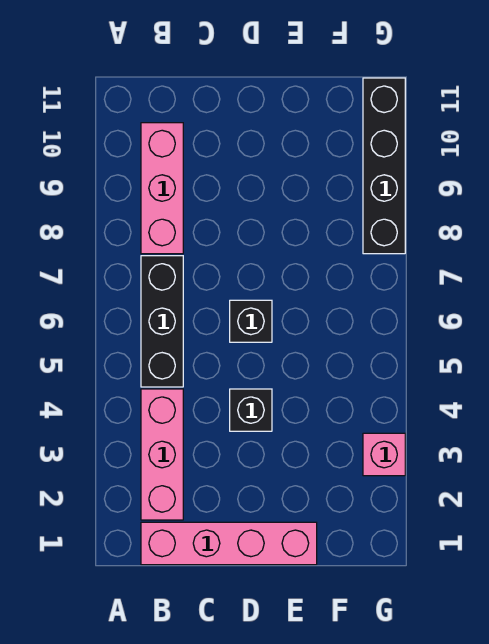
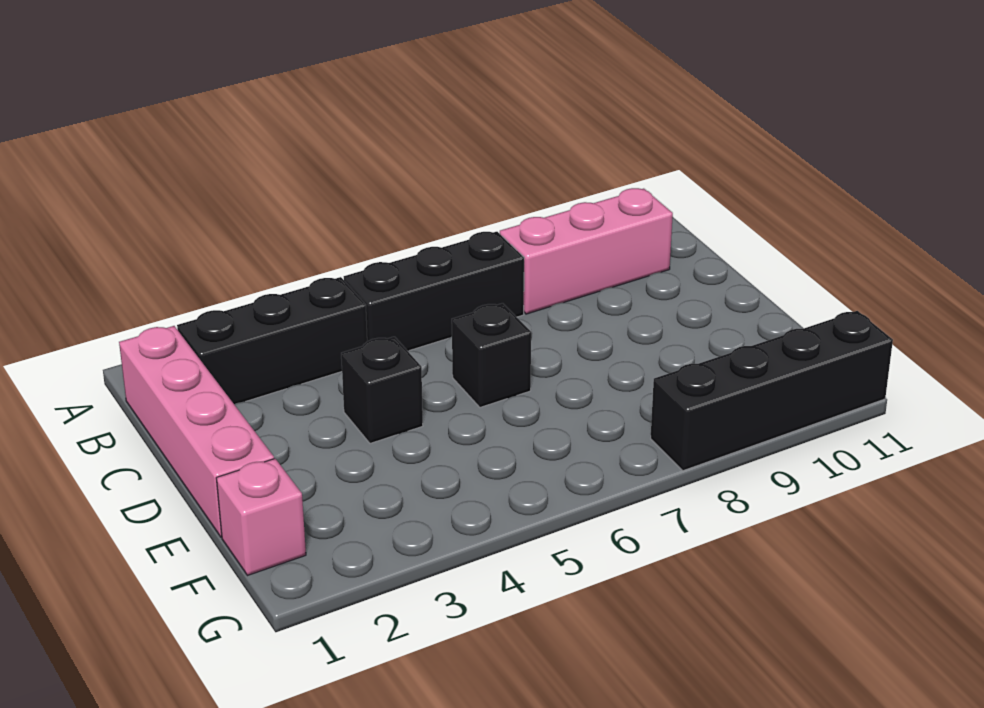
pink brick B2:B4 level 1 -> black brick B2:B4 level 1
pink brick G3 level 1 -> pink brick F1 level 1

